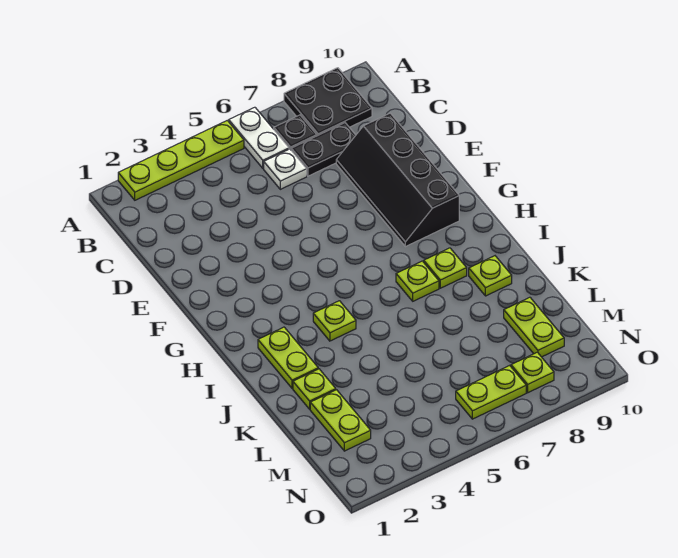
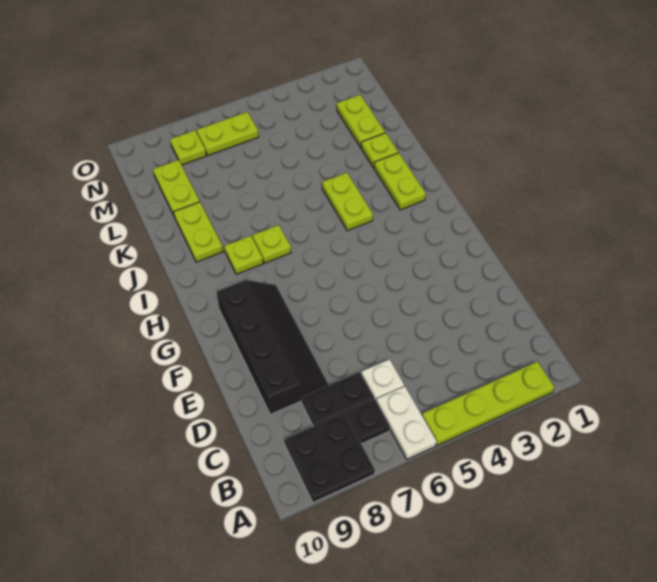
lime plate I4 level 1 -> lime plate I4:J4 level 1
lime plate J9 level 1 -> lime plate J9:K9 level 1

